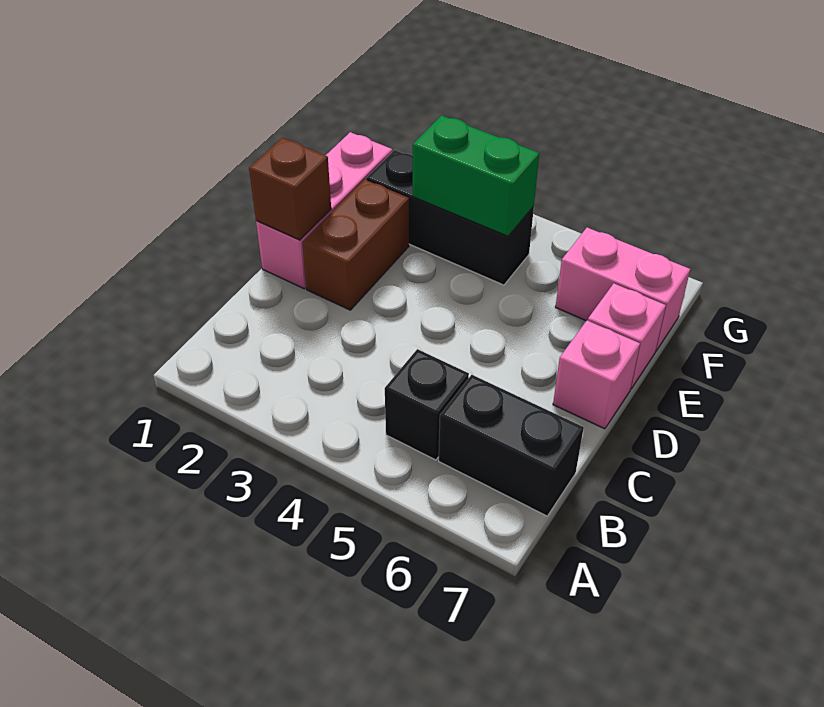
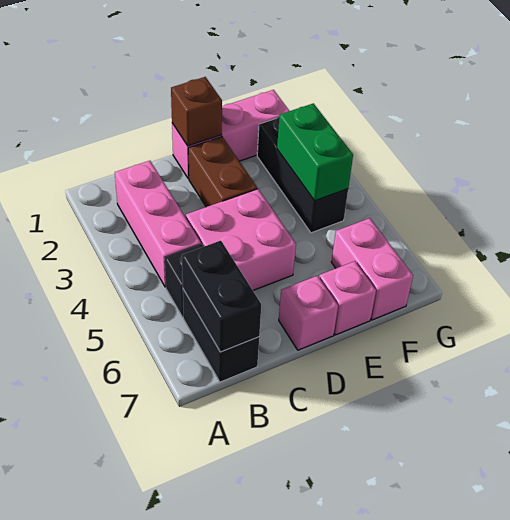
none -> pink brick B2:B4 level 1
none -> black brick B6:B7 level 2
none -> pink brick C4:D5 level 1
brown brick D2:E2 level 1 -> brown brick D2:D3 level 1

